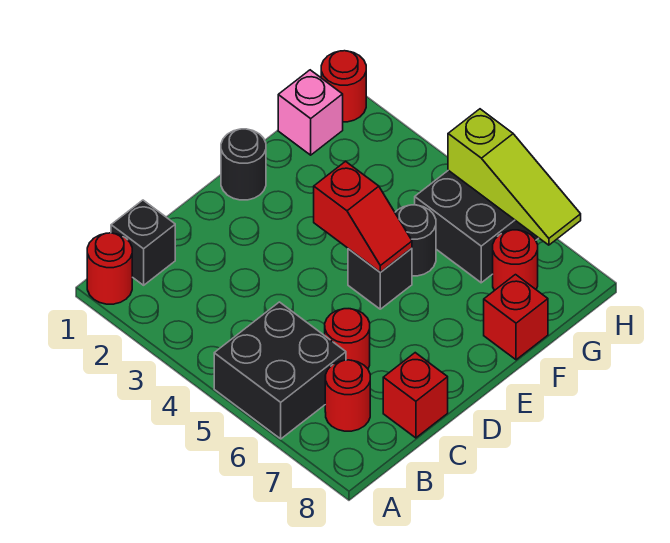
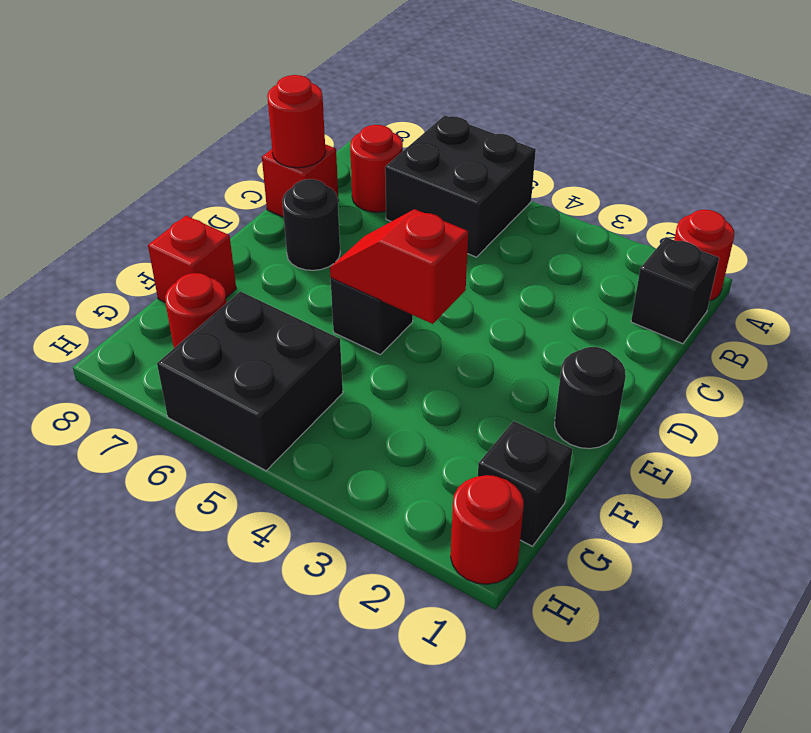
red round brick C6 level 1 -> red round brick C8 level 2
black round brick F5 level 1 -> black round brick D7 level 1
pink brick G1 level 1 -> black brick G1 level 1
lime slope H5:H7 level 2 top 5 -> none

